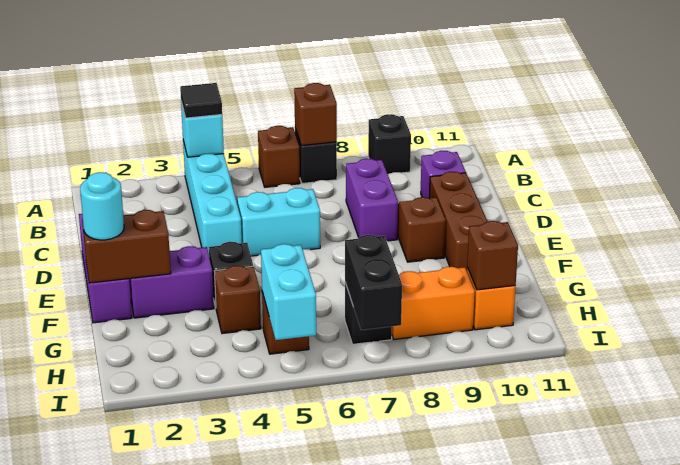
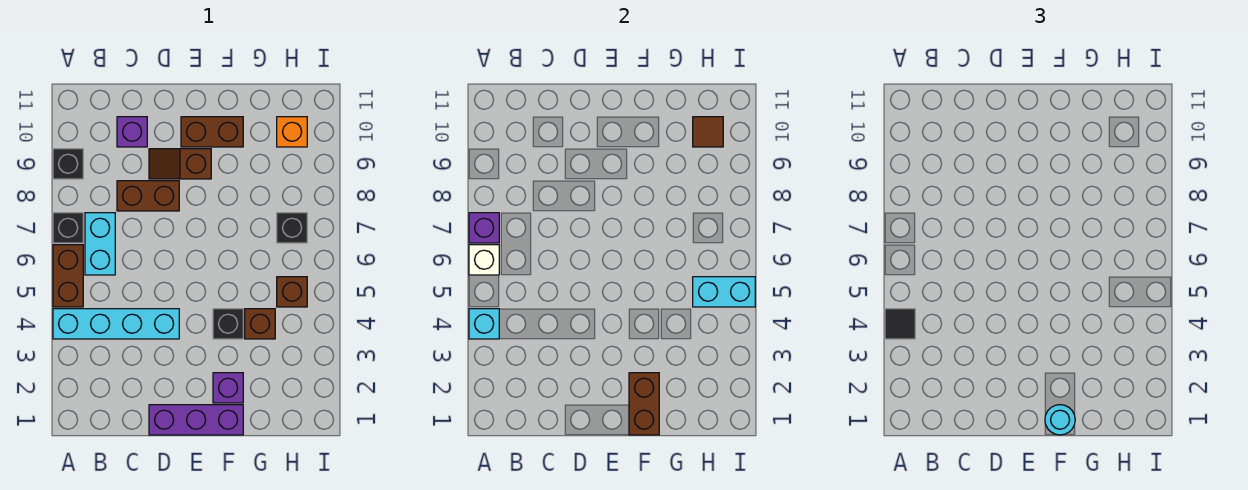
brown brick A6 level 1 -> brown brick A5:A6 level 1
none -> white brick A6 level 2
brown brick A7 level 2 -> purple brick A7 level 2
purple brick C8:D8 level 1 -> brown brick C8:D8 level 1
cyan brick D5:D6 level 1 -> cyan brick B6:B7 level 1
brown brick D10:F10 level 1 -> brown brick E10:F10 level 1
purple brick F2:F3 level 1 -> purple brick F2 level 1
black brick H7:I7 level 2 -> none
orange brick H8:H9 level 1 -> none
brown brick H10 level 2 -> brown tile H10 level 2

